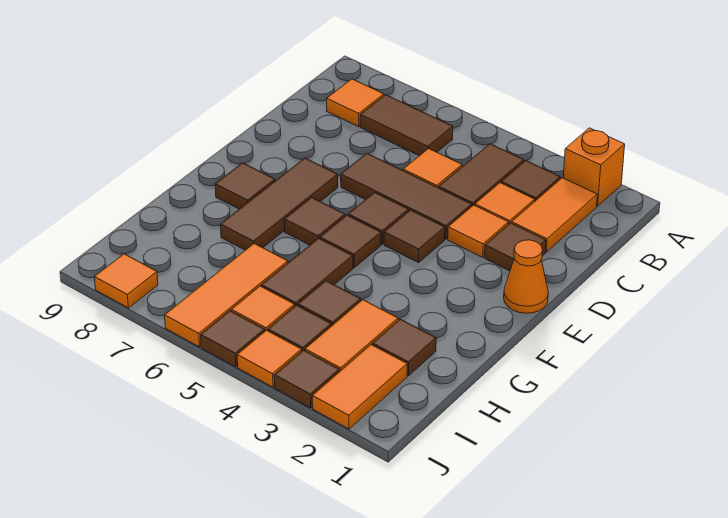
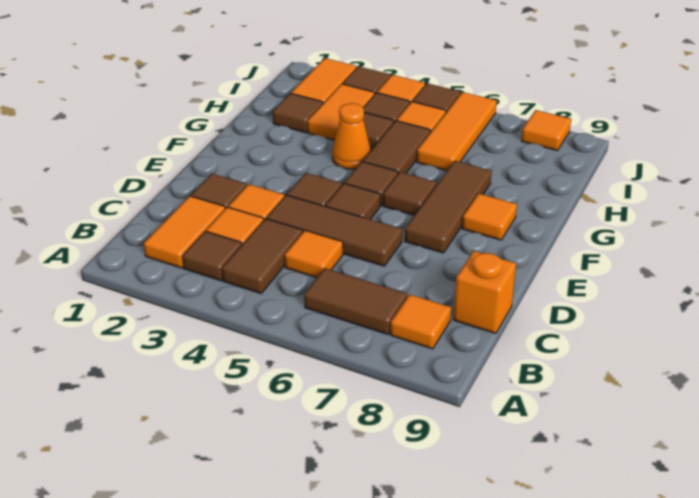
orange brick A2 level 1 -> orange brick C9 level 1
orange cone E1 level 1 -> orange cone G4 level 1
brown tile F8 level 1 -> orange tile F8 level 1

